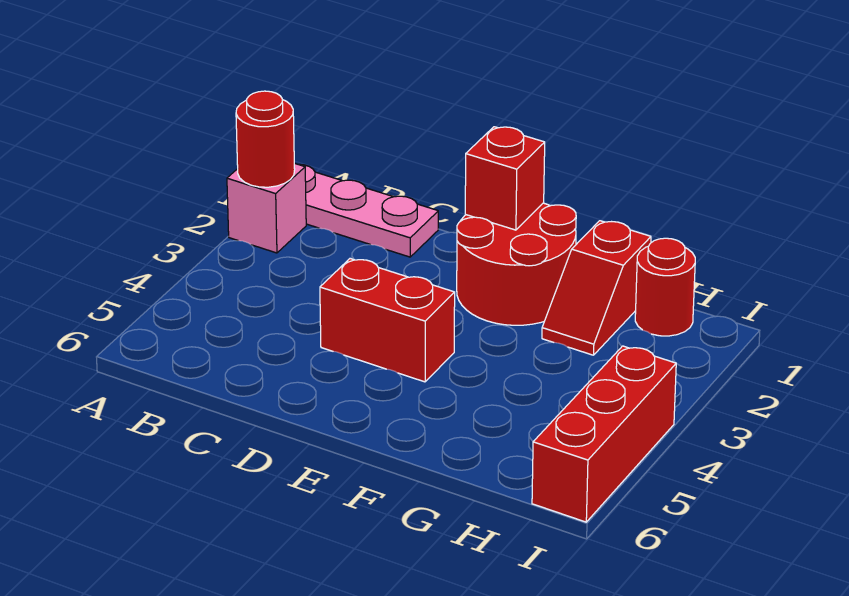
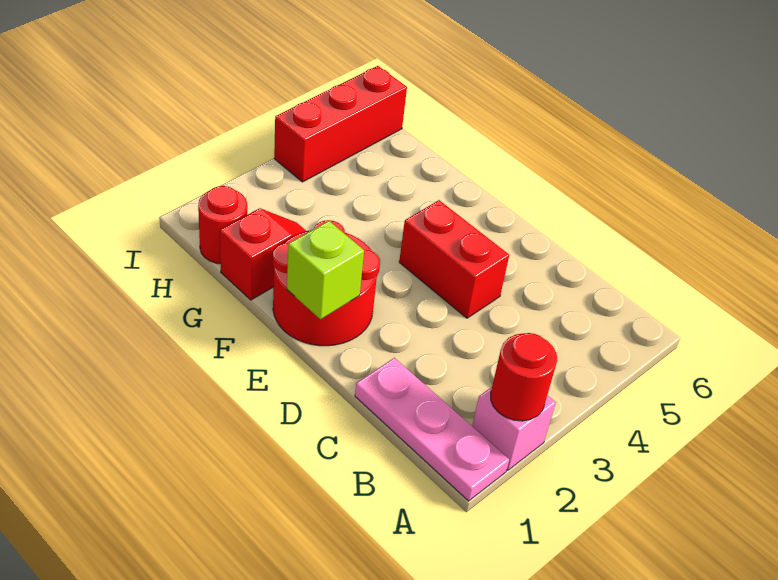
red brick E1 level 2 -> lime brick E1 level 2

